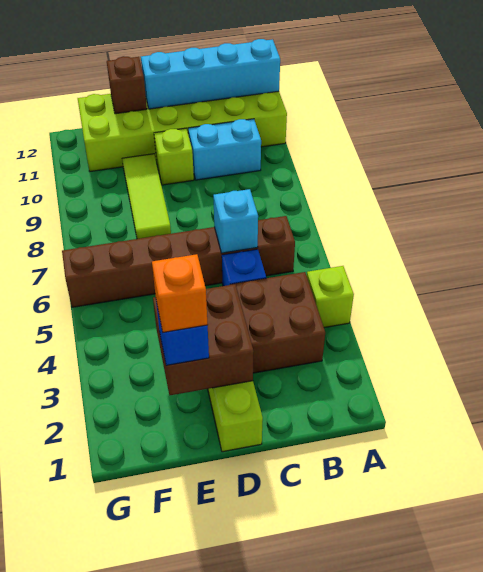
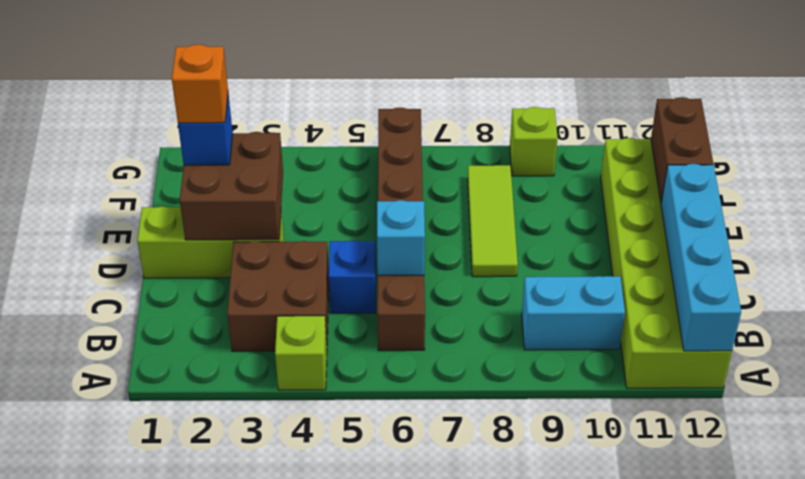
cyan brick B10:C10 level 1 -> cyan brick B9:B10 level 1
lime brick D10 level 1 -> lime brick G9 level 1
lime tile E8:E10 level 1 -> lime tile D8:F8 level 1
brown brick E12 level 2 -> brown brick E12:F12 level 2

